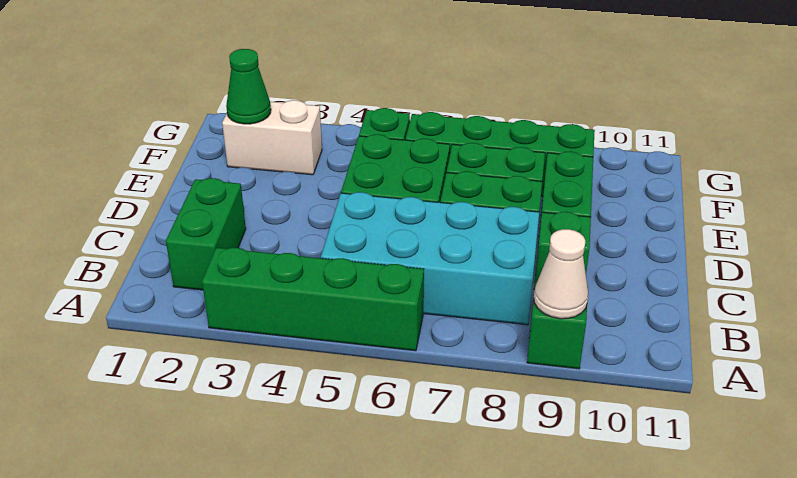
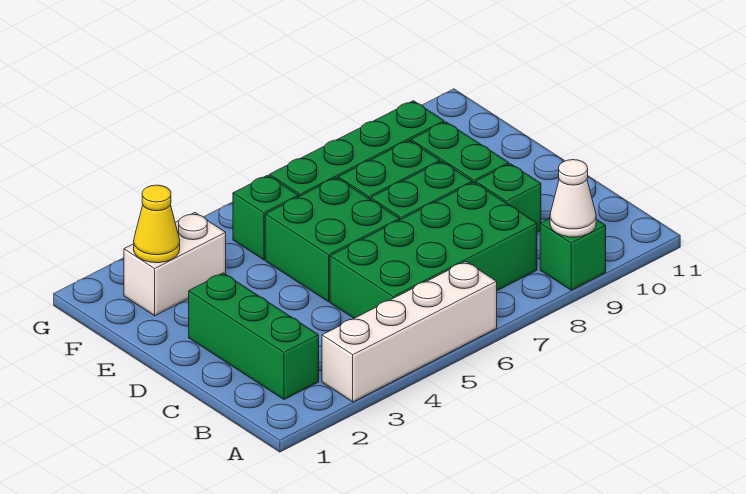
green brick A3:A6 level 1 -> white brick A3:A6 level 1
green brick B2:C2 level 1 -> green brick B2:D2 level 1
cyan brick B5:C8 level 1 -> green brick B5:C8 level 1
green cone F2 level 2 -> yellow cone F2 level 2

